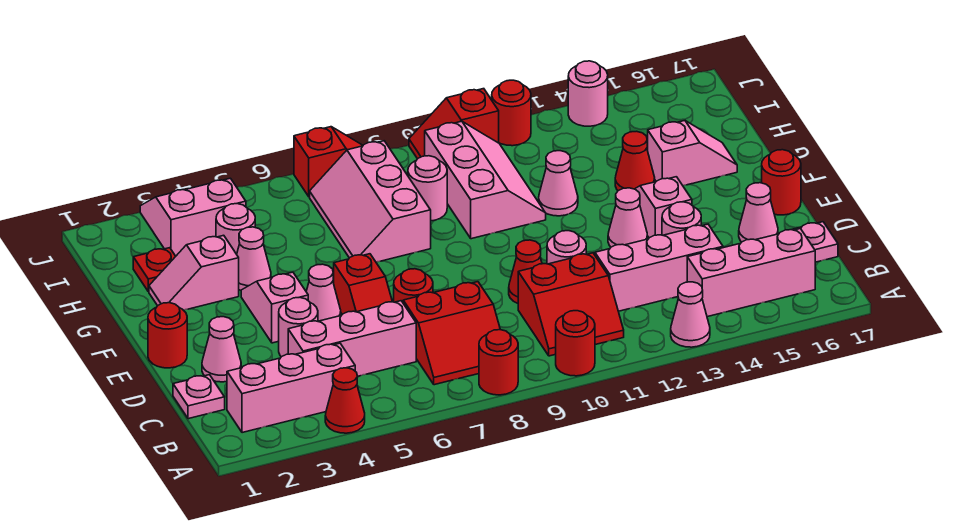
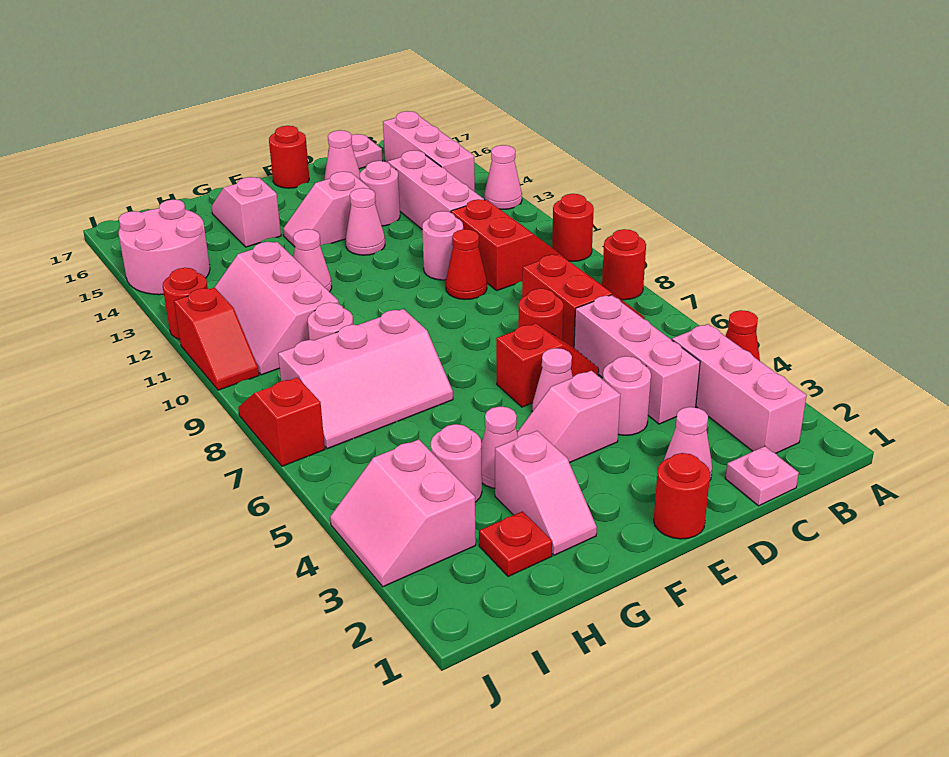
pink slope G10:I11 level 1 top 10 -> pink slope H10:I12 level 1 top H
red cone G14 level 1 -> none
pink round brick J14 level 1 -> pink round brick I14:J15 level 1

